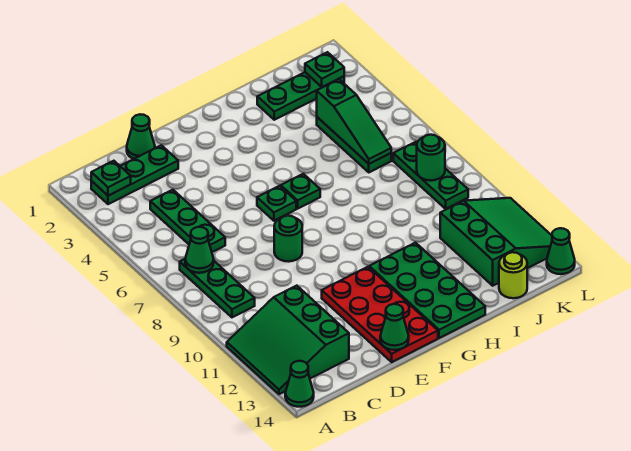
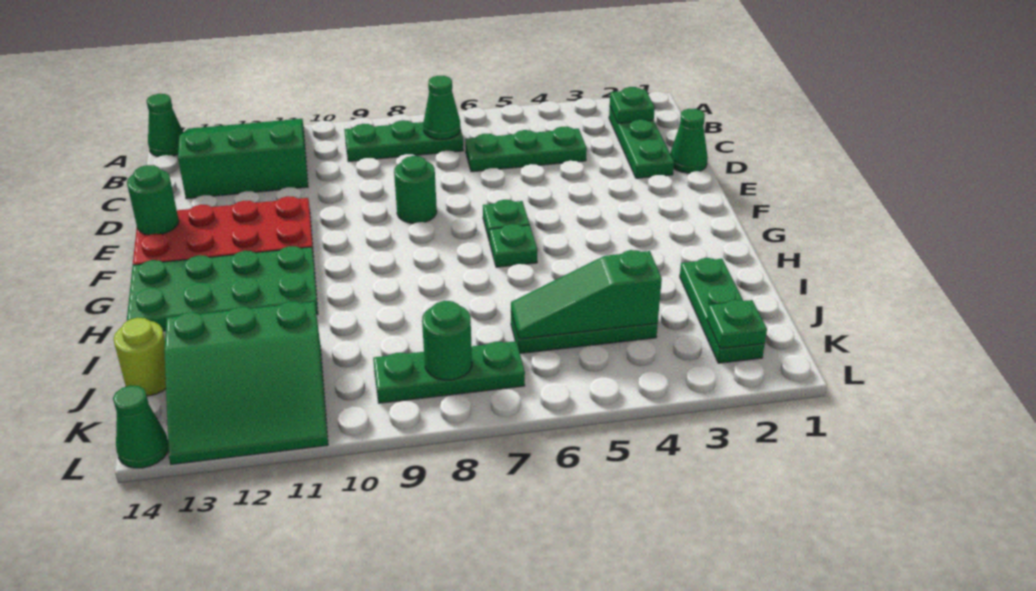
green cone E14 level 2 -> green round brick E14 level 2

